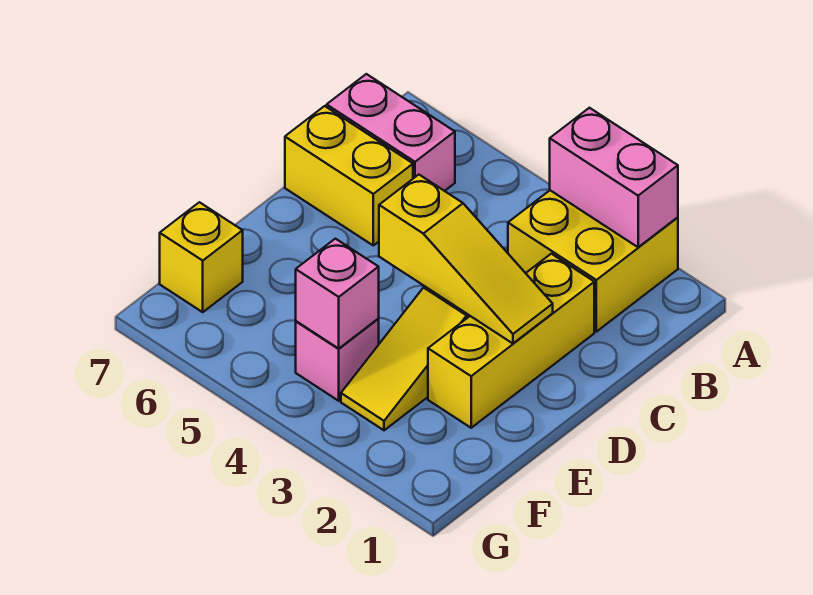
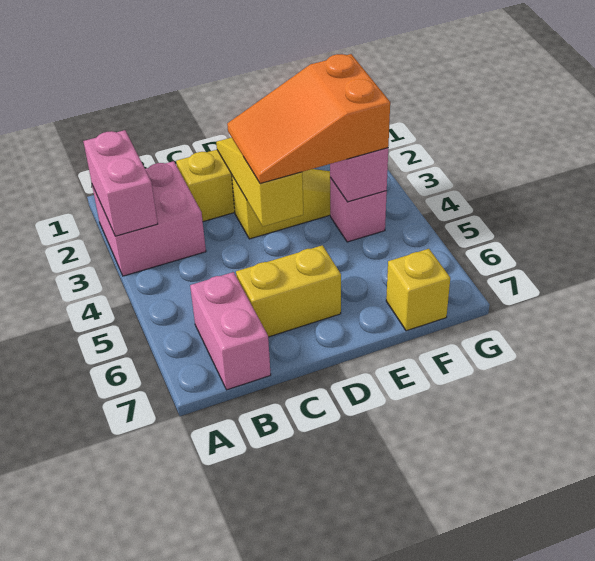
yellow brick A2:B3 level 1 -> pink brick A2:B3 level 1
yellow brick C6:C7 level 1 -> yellow brick C6:D6 level 1
none -> orange slope D3:F4 level 3 top F

